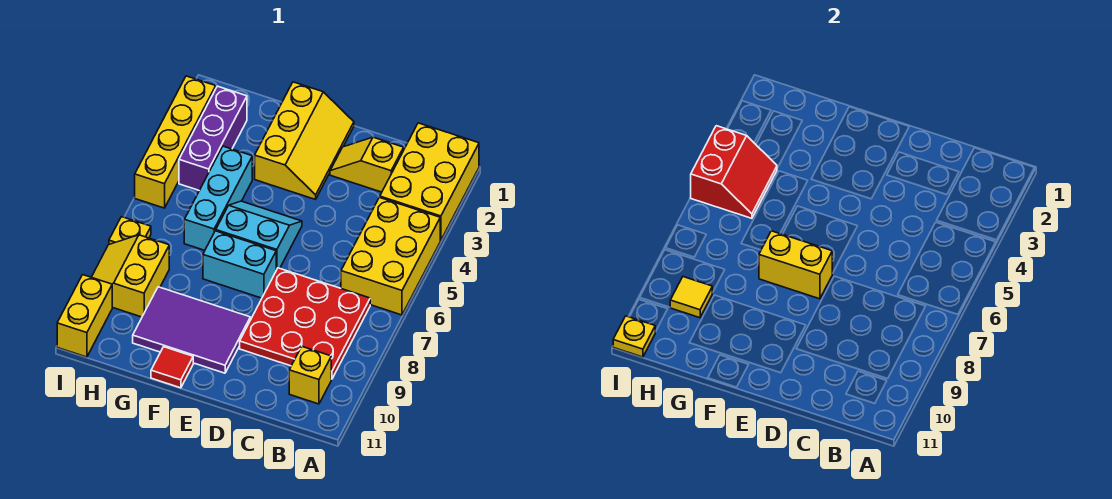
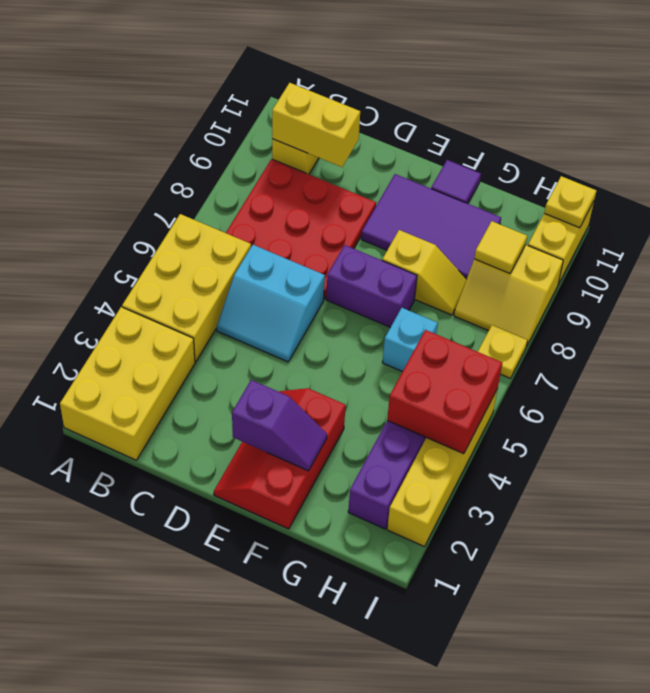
yellow slope C2:D2 level 1 top C -> yellow slope F8:G8 level 1 top F
yellow slope E1:F3 level 1 top F -> red slope E1:F3 level 1 top F
none -> purple slope E2:F2 level 2 top E
cyan slope E5:F6 level 1 top 6 -> cyan slope C5:D6 level 1 top 6
cyan brick E7:F7 level 1 -> purple brick E7:F7 level 1
yellow brick E7:F7 level 2 -> yellow brick B10:C10 level 2
red tile F11 level 1 -> purple tile F11 level 1
cyan brick G4:G6 level 1 -> cyan brick G6 level 1
red slope H4:I5 level 2 top I -> red brick H4:I5 level 2
yellow slope H8:I9 level 1 top H -> yellow slope H8:I9 level 1 top 9

